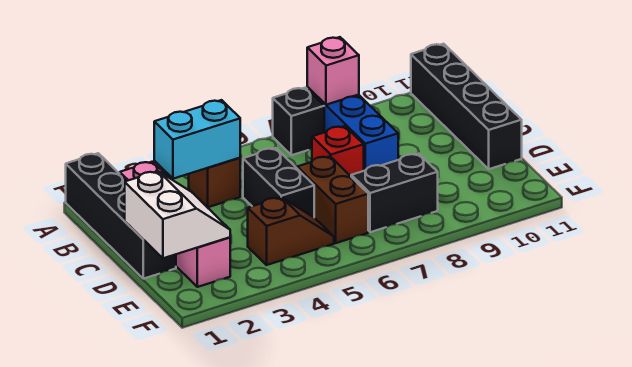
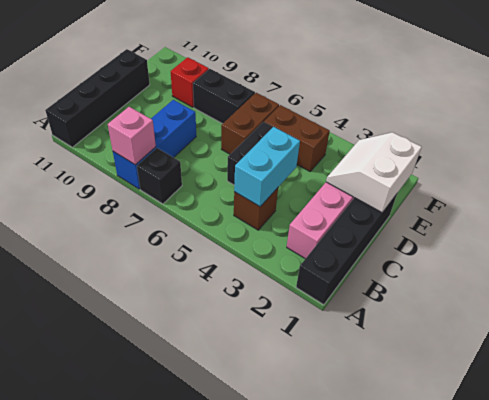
cyan brick B3:B4 level 2 -> cyan brick B4:C4 level 2
red brick C7 level 1 -> red brick E9 level 1
brown slope E4:E5 level 1 top 4 -> brown brick E4:E5 level 1

